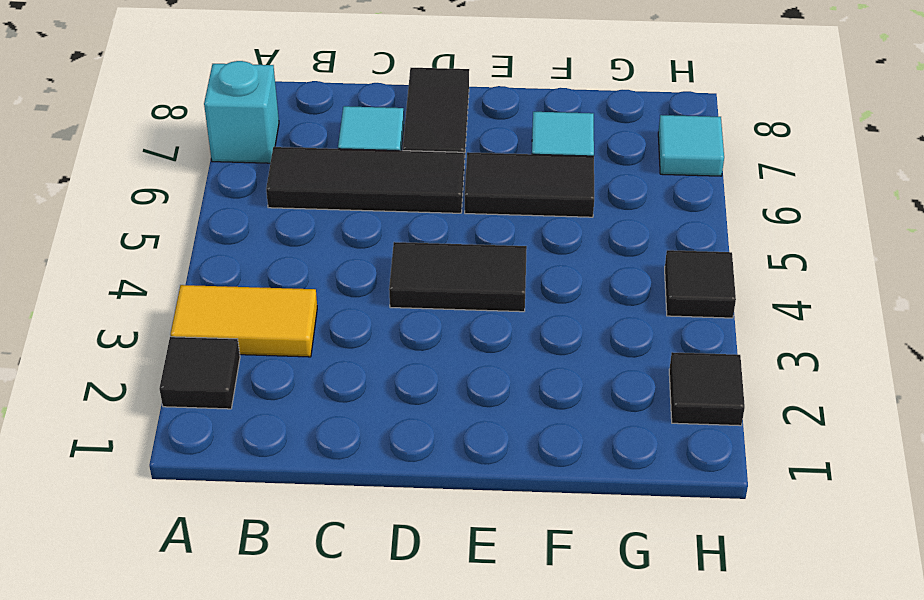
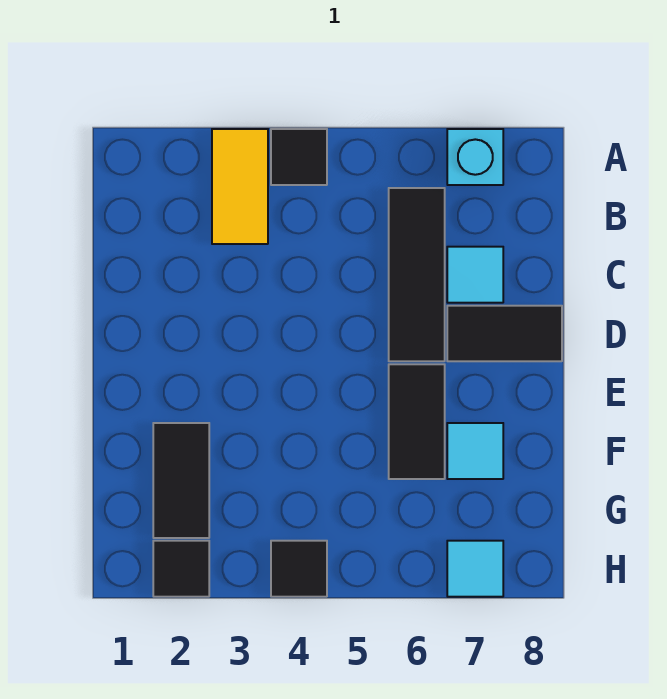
black tile A2 level 1 -> black tile A4 level 1
black tile D4:E4 level 1 -> black tile F2:G2 level 1

